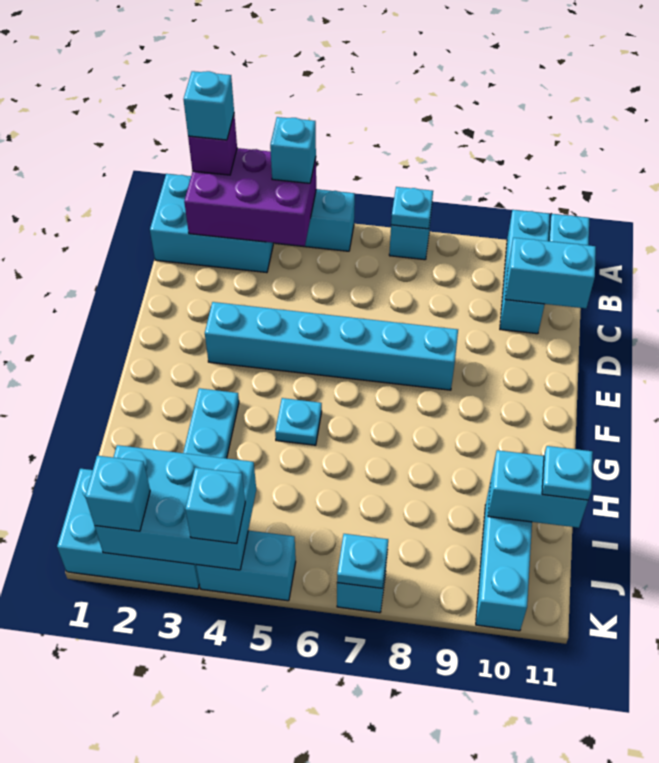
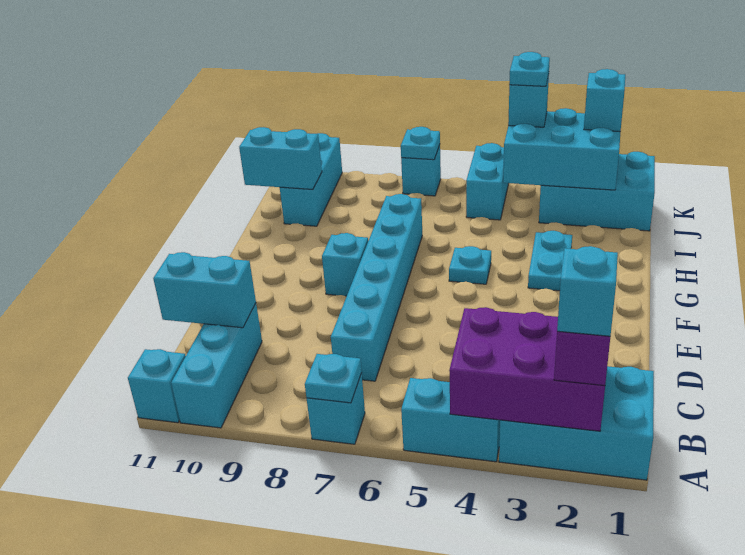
cyan brick A4 level 3 -> cyan brick F8 level 1
cyan brick E3:E8 level 1 -> cyan brick C7:H7 level 1
cyan plate I11 level 3 -> cyan plate K4 level 4
cyan brick K4:K5 level 1 -> cyan brick J5:K5 level 1

